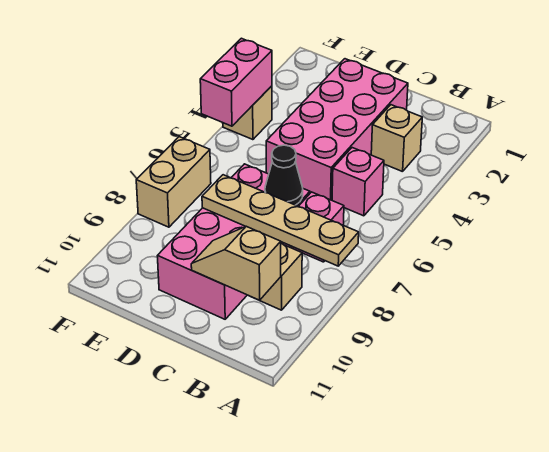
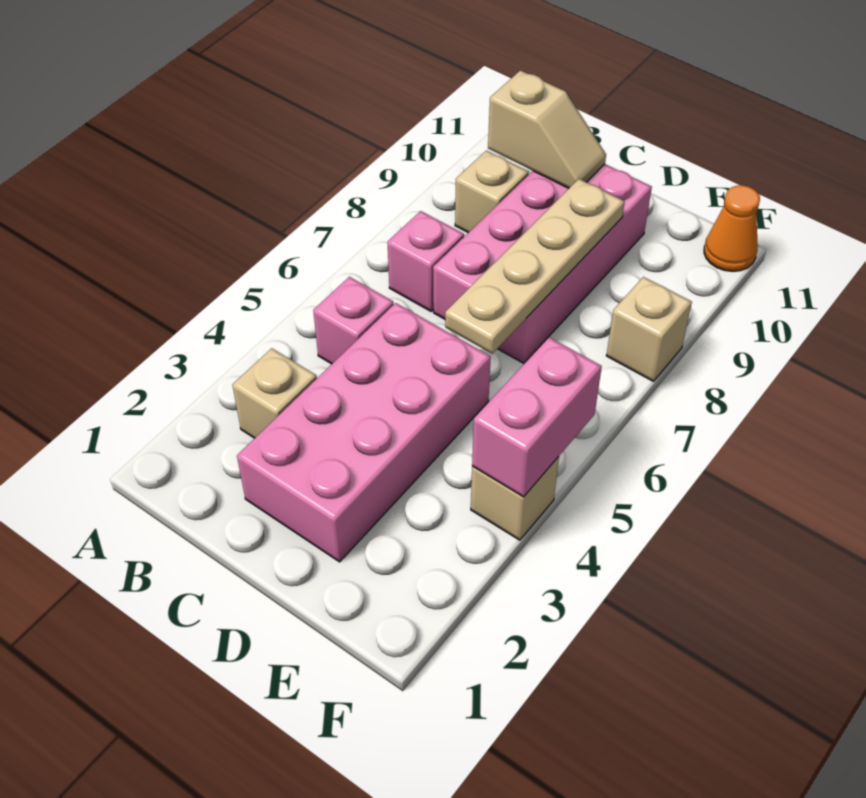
tan plate A8:D8 level 2 -> tan plate D6:D9 level 2
black cone C7 level 2 -> none
tan brick F7:F8 level 1 -> tan brick F8 level 1
none -> orange cone F11 level 1

